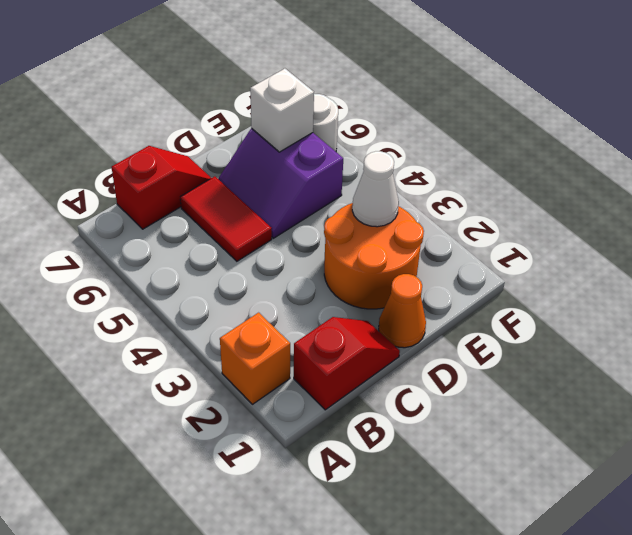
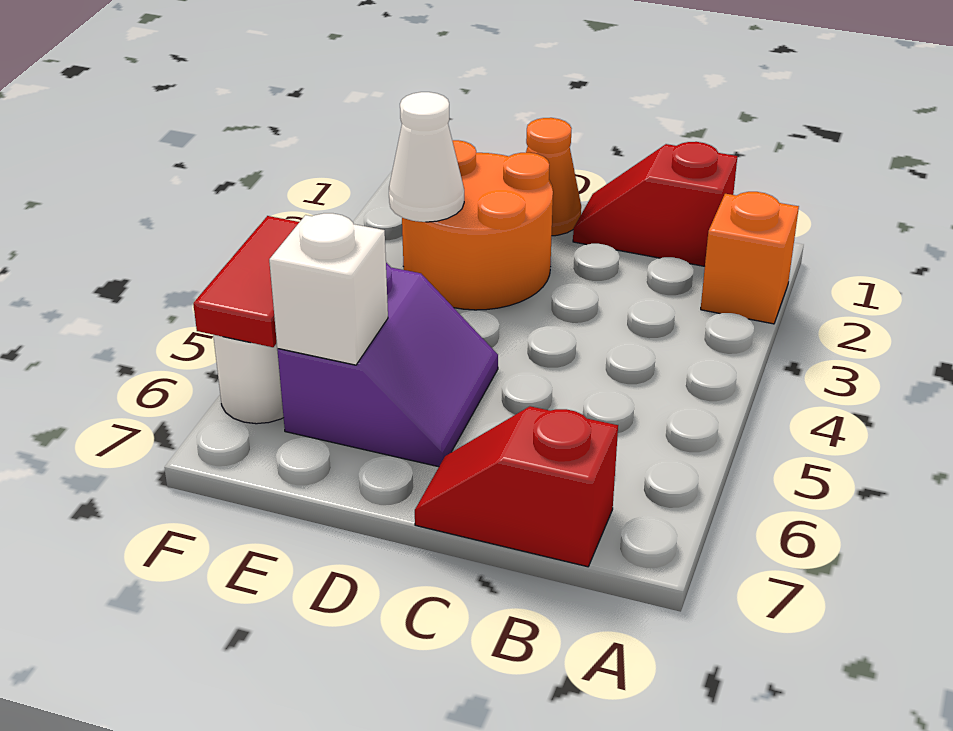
red tile C5:C6 level 1 -> red tile F5:F6 level 2

